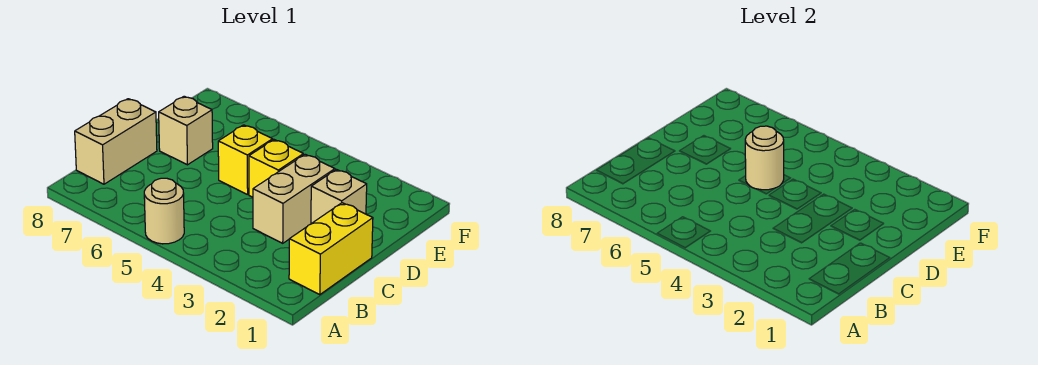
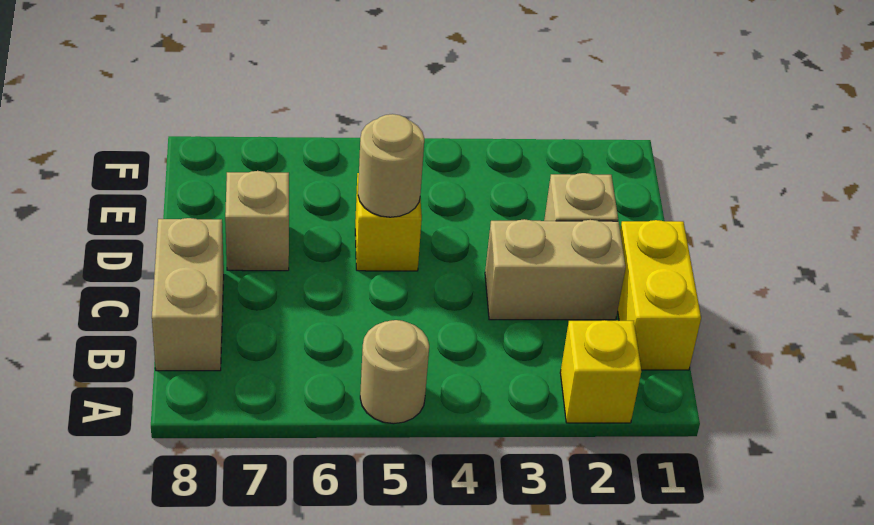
tan brick C3:D3 level 1 -> tan brick C2:C3 level 1
yellow brick D4 level 1 -> yellow brick A2 level 1

